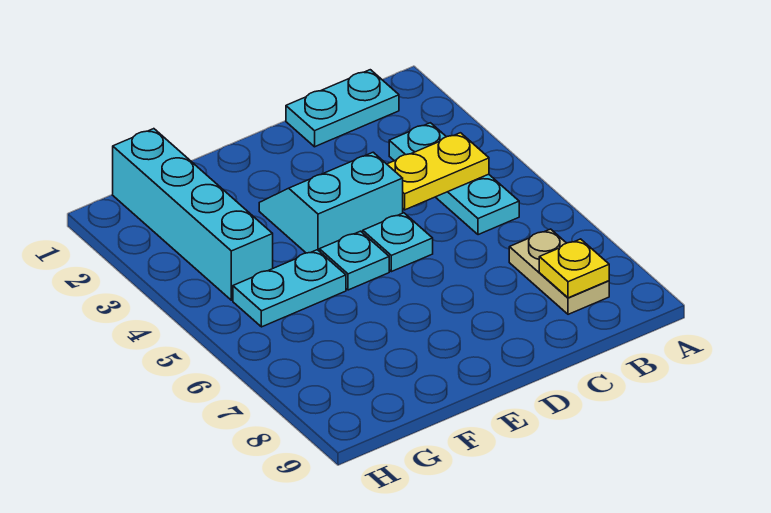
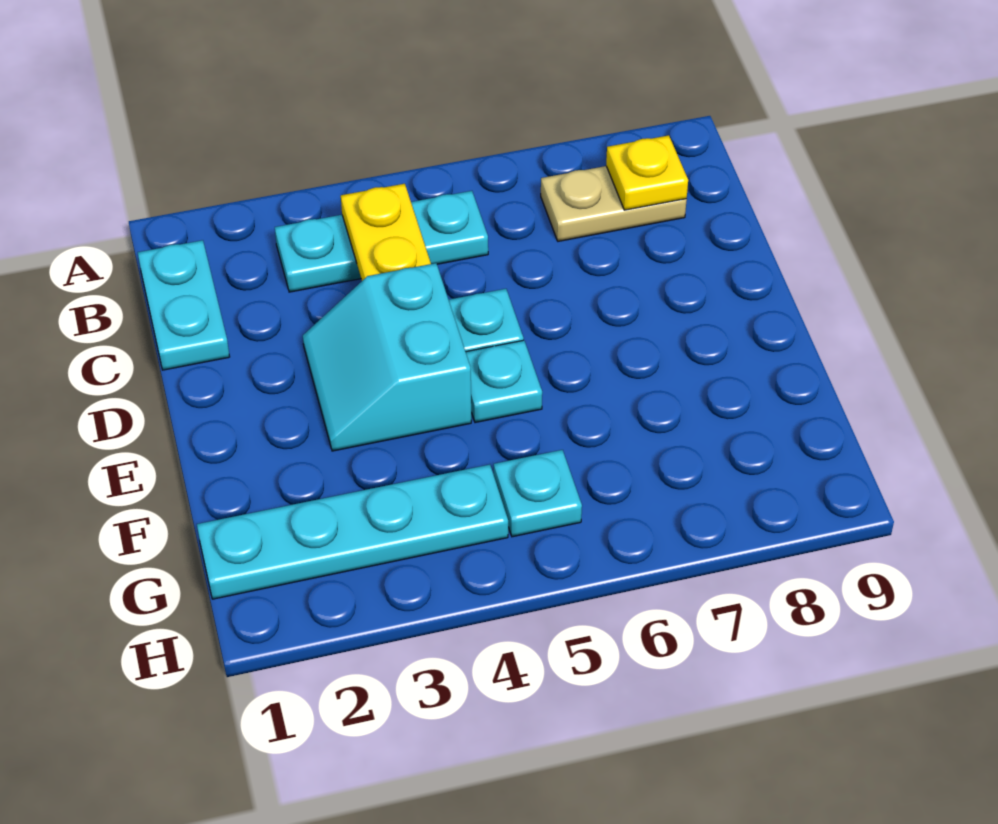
cyan plate F5:G5 level 1 -> cyan plate G5 level 1
cyan brick G1:G4 level 1 -> cyan plate G1:G4 level 1

